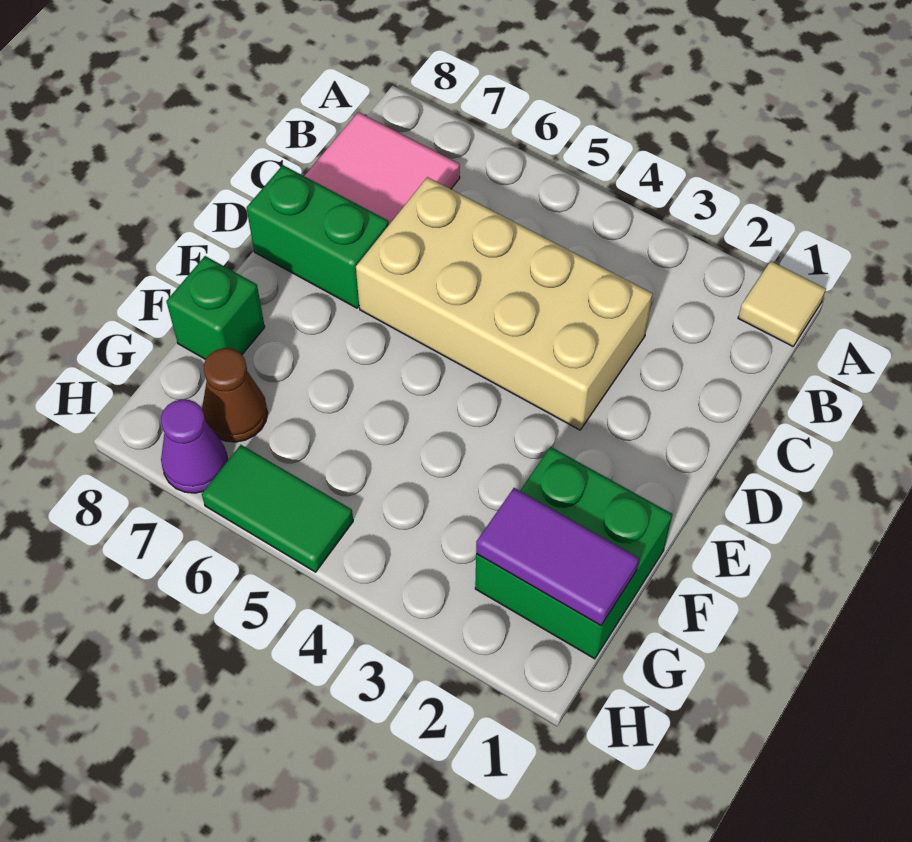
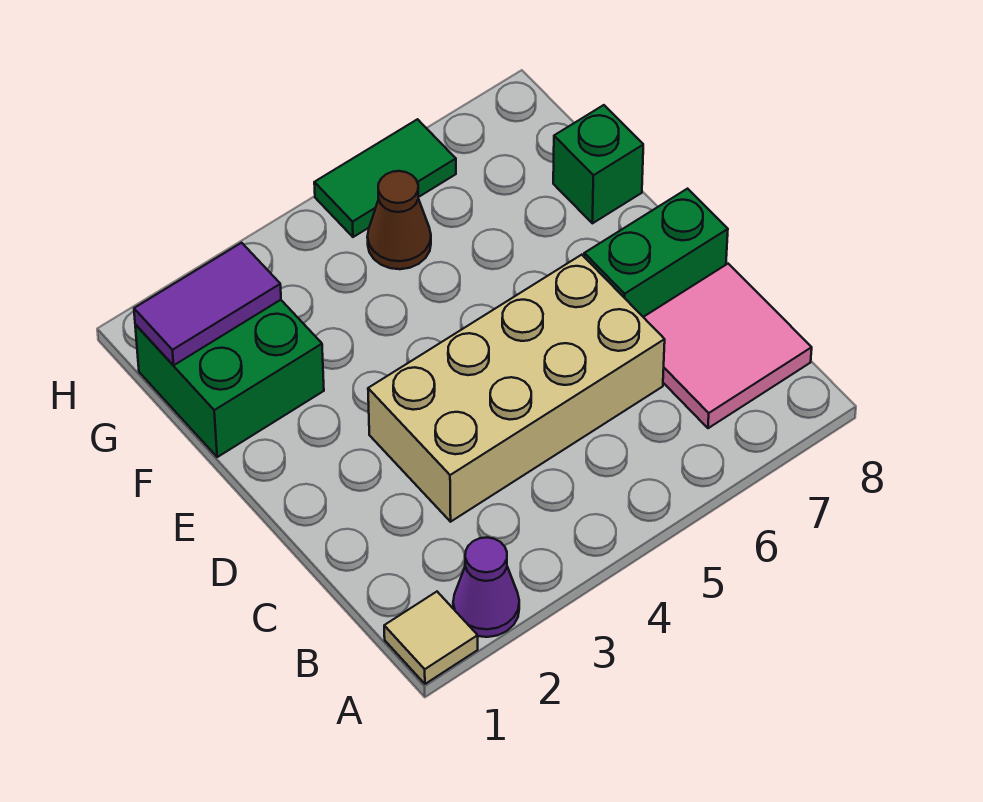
brown cone G7 level 1 -> brown cone G5 level 1
purple cone H7 level 1 -> purple cone A2 level 1

